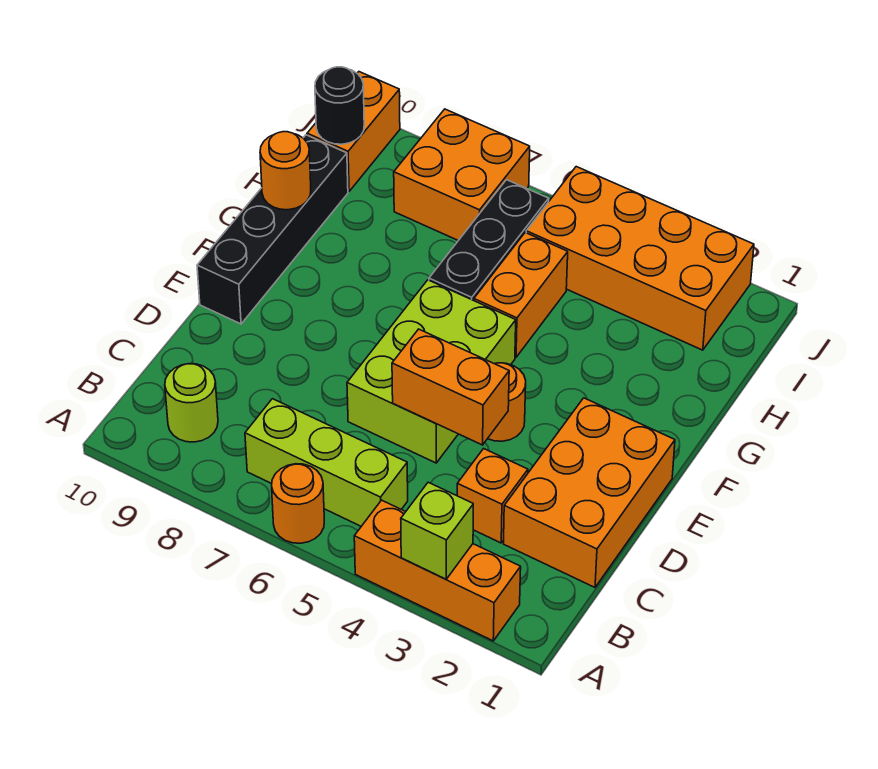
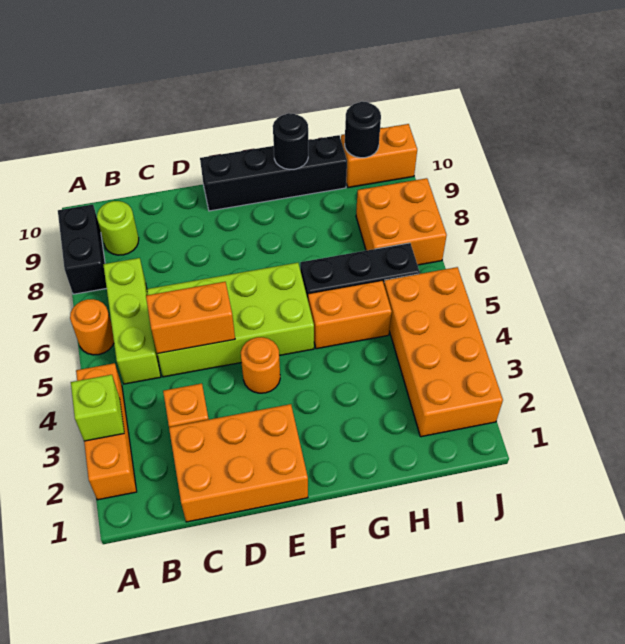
none -> black brick A8:A9 level 1
orange brick D4:D5 level 2 -> orange brick C5:D5 level 2
lime brick D5:F6 level 1 -> lime brick C5:F6 level 1
orange round brick G10 level 2 -> black round brick G10 level 2

